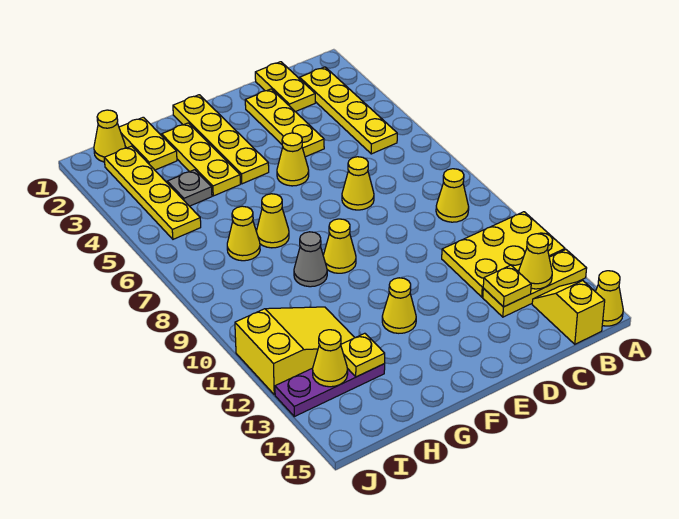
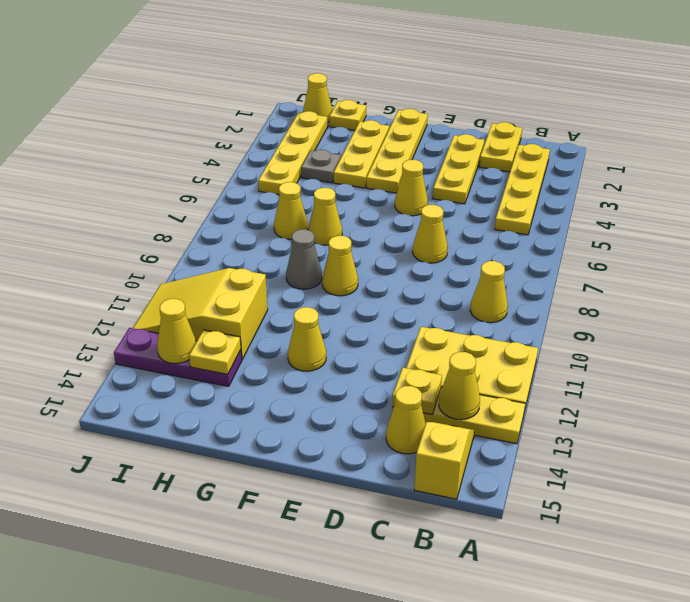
yellow cone A15 level 1 -> yellow cone C14 level 1
yellow plate H1:H2 level 1 -> yellow plate H1 level 1
yellow slope H11:J12 level 1 top J -> yellow slope H11:J12 level 1 top H

